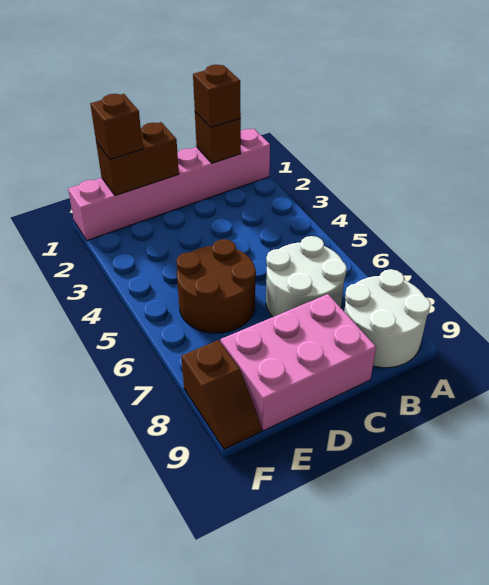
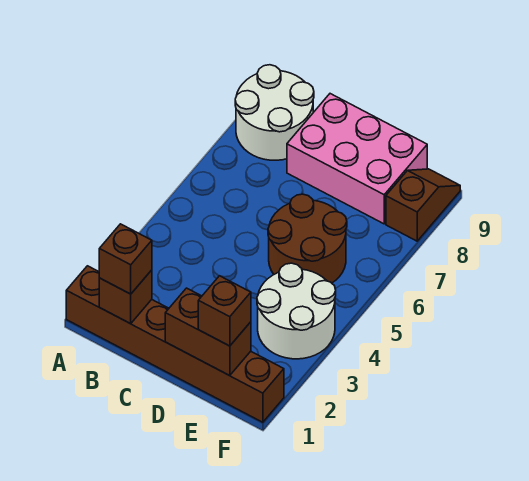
pink brick A1:F1 level 1 -> brown brick A1:F1 level 1
white round brick B6:C7 level 1 -> white round brick E3:F4 level 1

